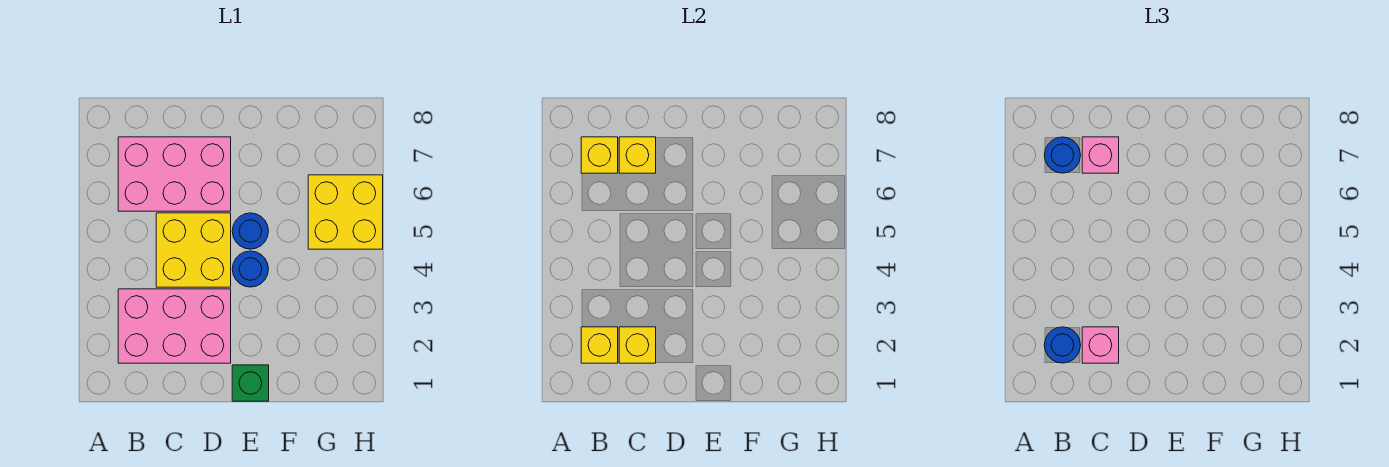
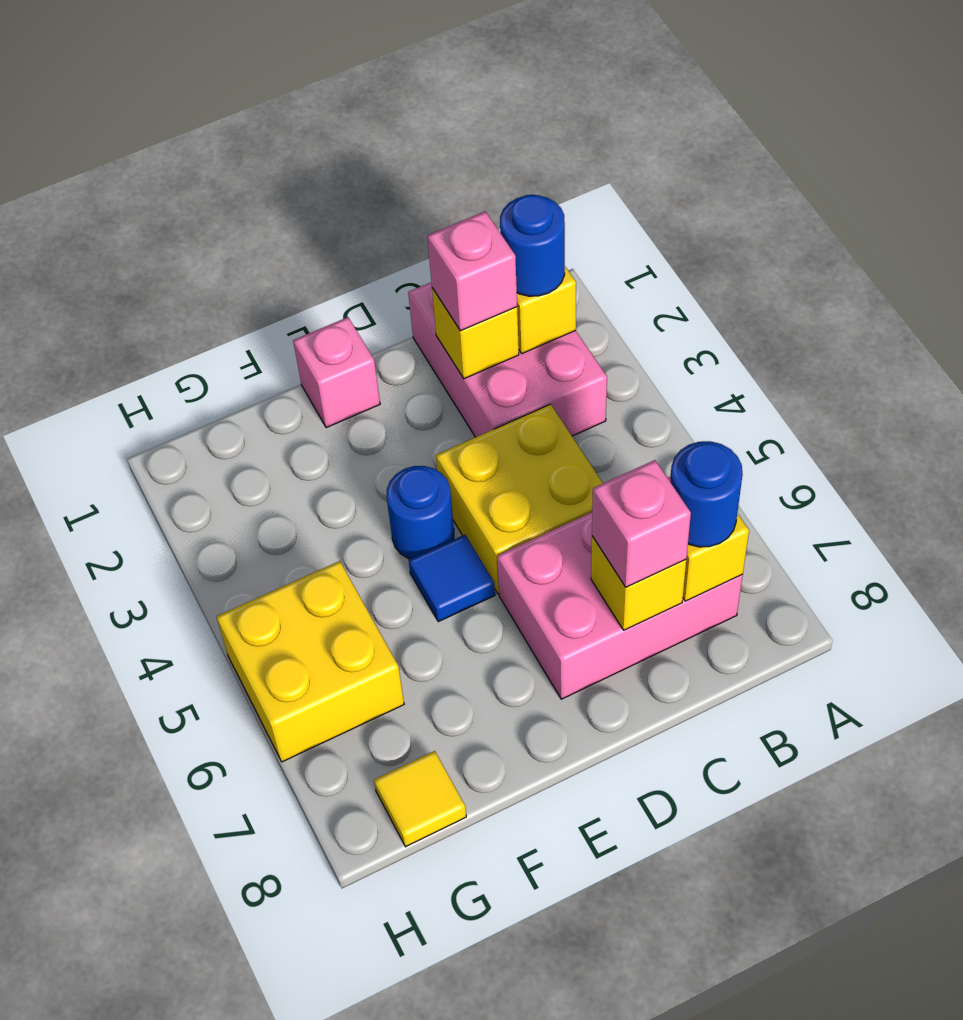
pink brick B2:D3 level 1 -> pink brick B1:C3 level 1
green brick E1 level 1 -> pink brick E1 level 1
blue round brick E5 level 1 -> blue tile E5 level 1
none -> yellow tile G8 level 1

